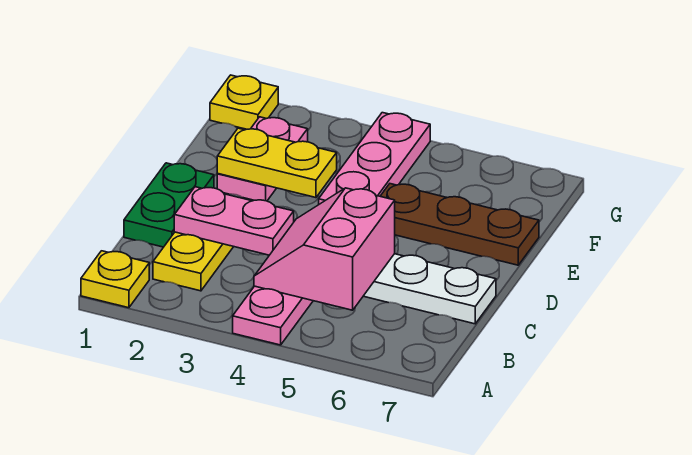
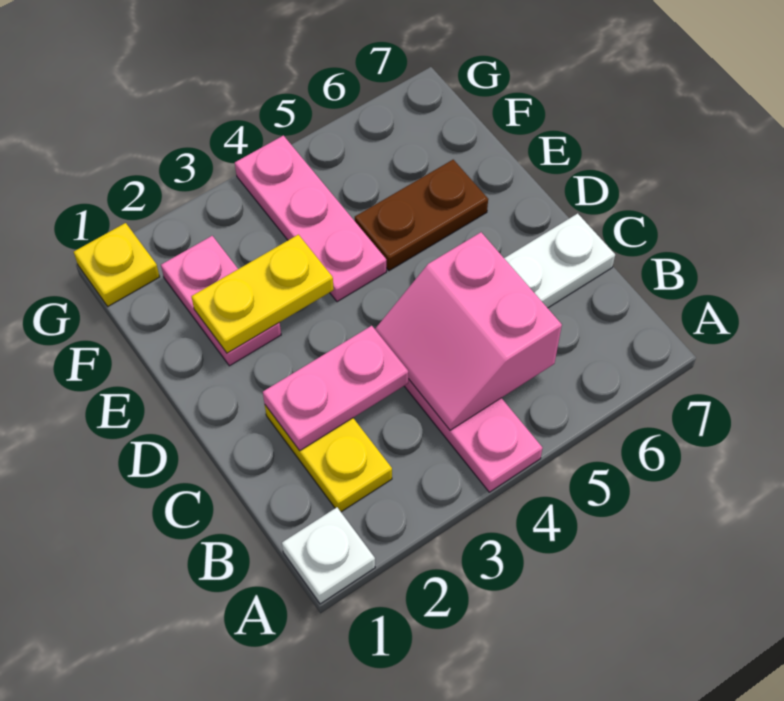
yellow plate A1 level 1 -> white plate A1 level 1
green plate C1:D1 level 1 -> none
brown plate E5:E7 level 1 -> brown plate E5:E6 level 1

